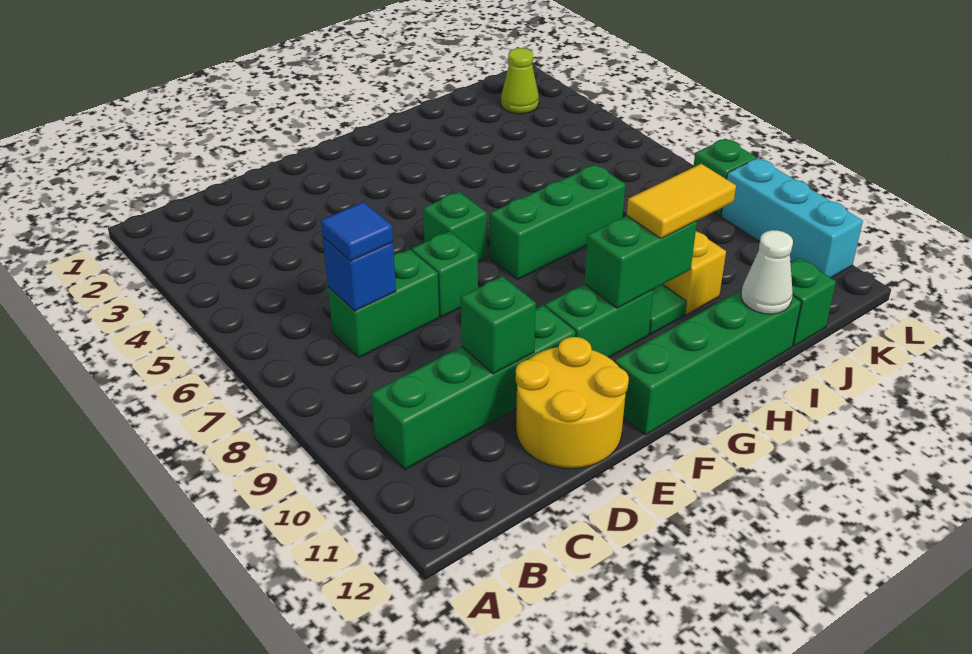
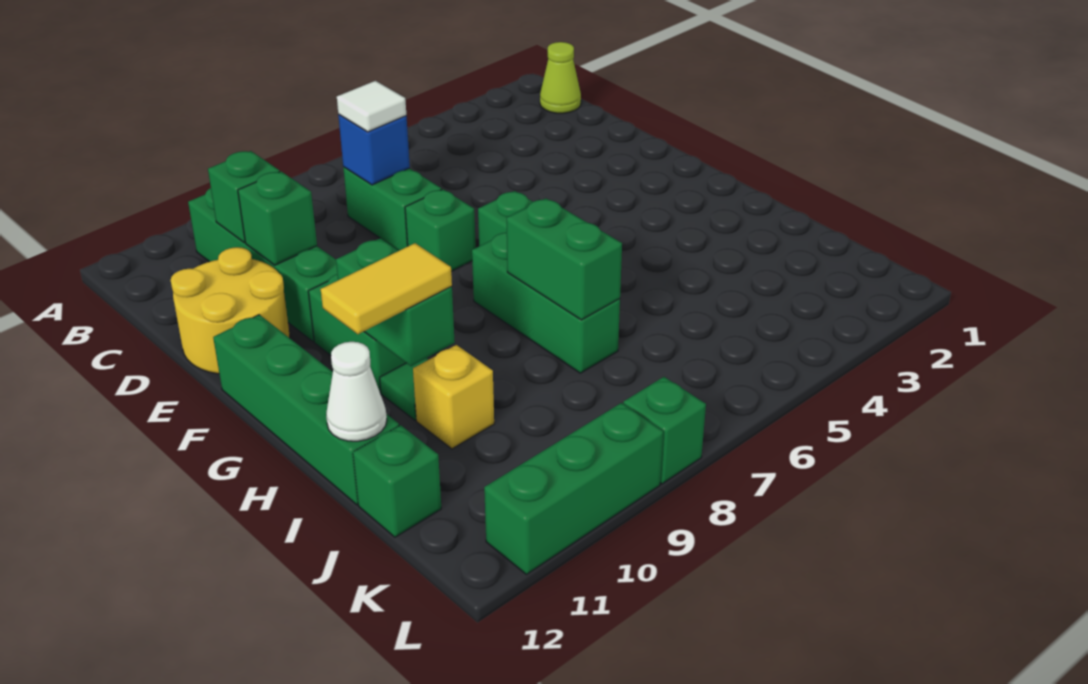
blue tile C7 level 3 -> white tile C7 level 3
none -> green brick C10 level 2
none -> green brick H7:I7 level 2
yellow tile H10:I10 level 3 -> yellow tile H10:H11 level 3
lime cone K2 level 1 -> lime cone B1 level 1
cyan brick L9:L11 level 1 -> green brick L9:L11 level 1

